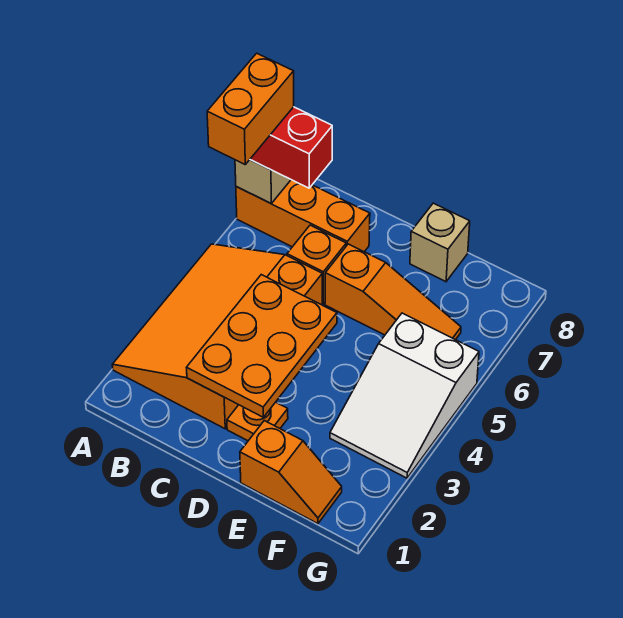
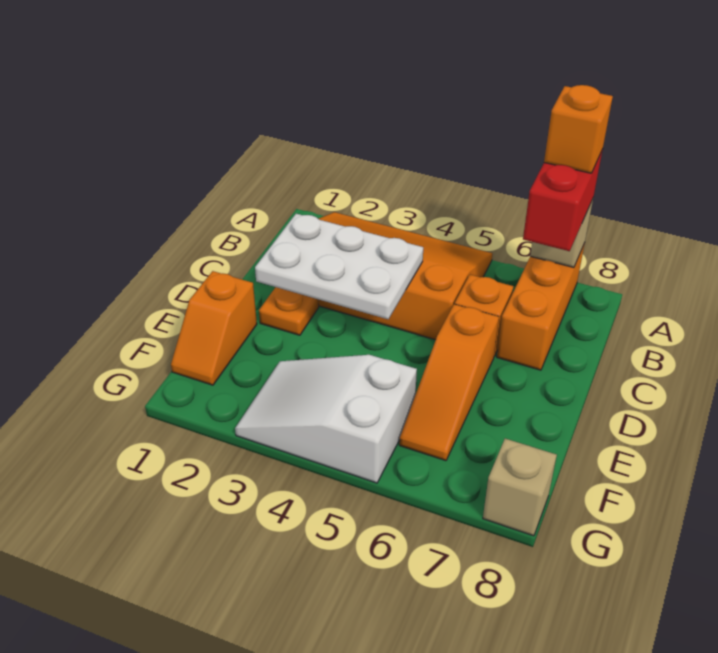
orange brick A6:A7 level 4 -> orange brick A7 level 4
orange plate C2:D4 level 2 -> white plate C2:D4 level 2
tan brick E8 level 1 -> tan brick G8 level 1

